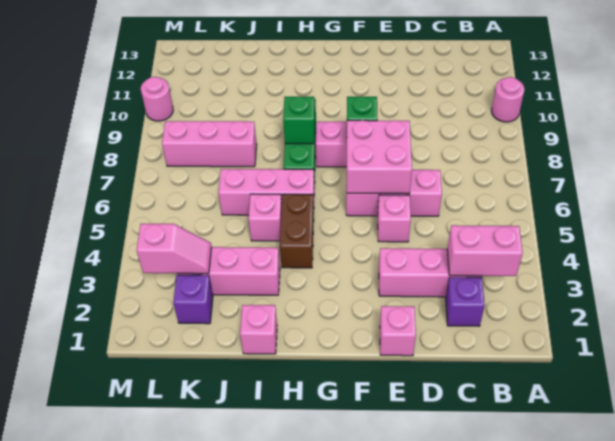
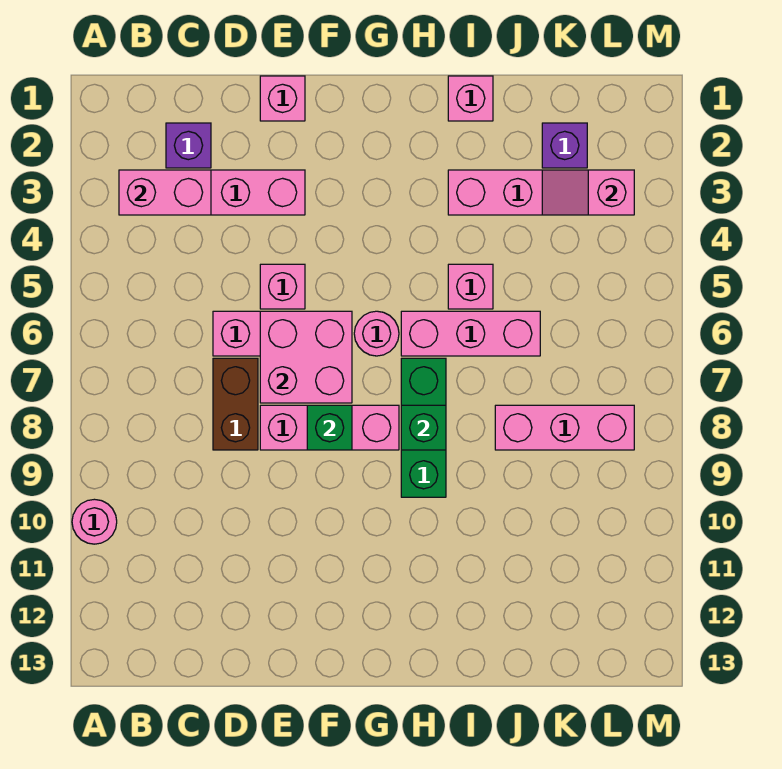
brown brick H4:H5 level 1 -> brown brick D7:D8 level 1
pink round brick M10 level 1 -> pink round brick G6 level 1

